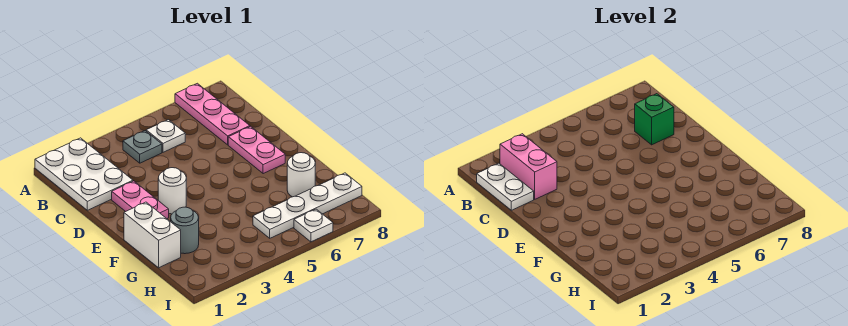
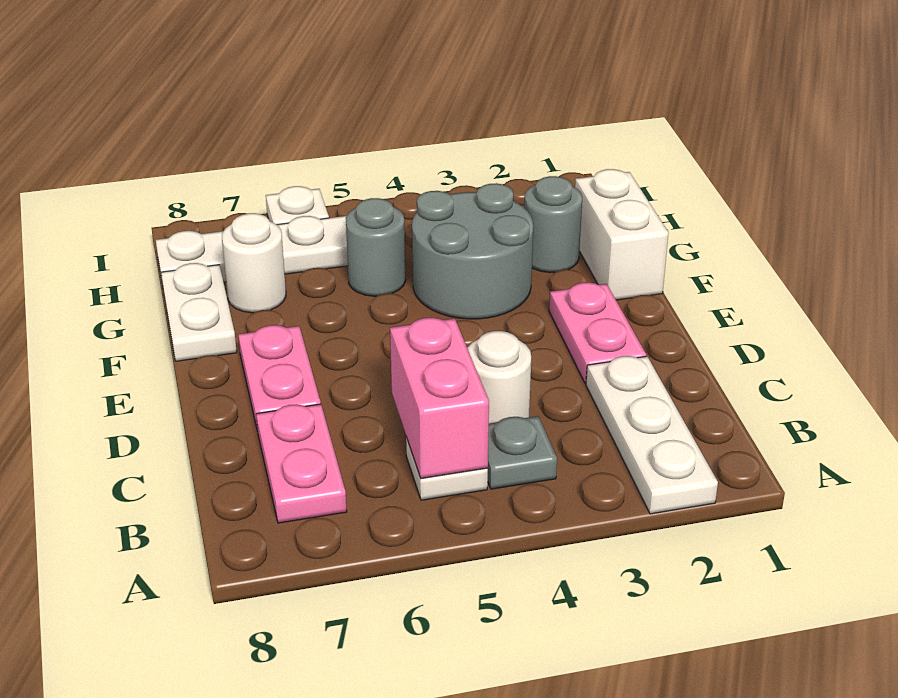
white plate A1:C2 level 1 -> white plate A2:C2 level 1
pink plate A7:C7 level 1 -> pink plate B7:C7 level 1
white plate B1:C1 level 2 -> white plate F8:G8 level 1
pink brick B2:C2 level 2 -> pink brick B5:C5 level 2
green brick C7 level 2 -> none
white round brick E3 level 1 -> white round brick C4 level 1
none -> grey round brick F3:G4 level 1
none -> grey round brick G5 level 1

